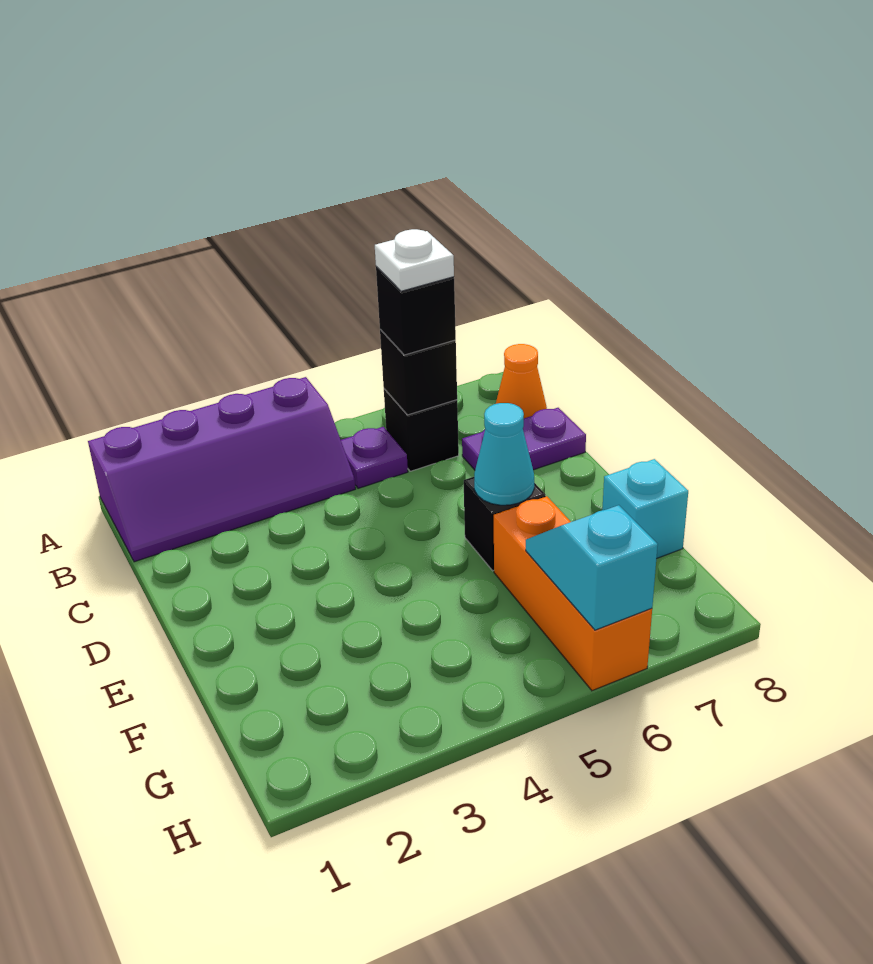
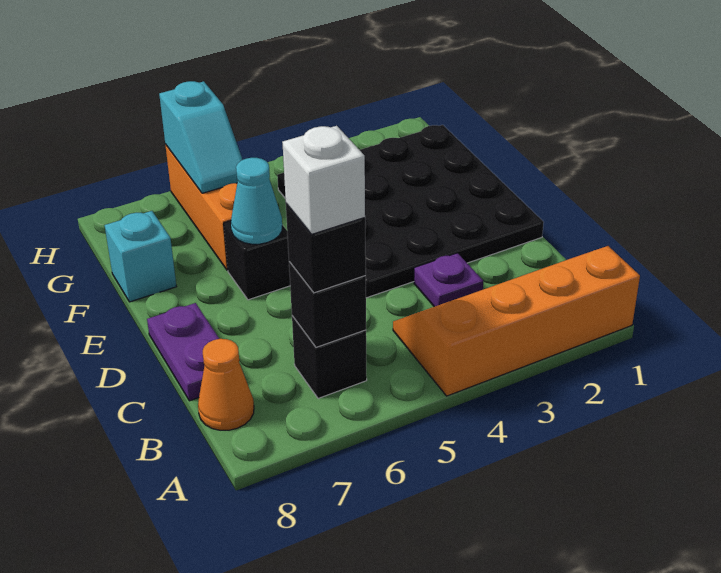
purple slope A1:B4 level 1 top A -> orange slope A1:B4 level 1 top A
purple plate B5 level 1 -> purple plate C3 level 1
white plate B6 level 4 -> white brick B6 level 4
purple plate C7:C8 level 1 -> purple plate C8:D8 level 1
none -> black plate D1:G4 level 1

